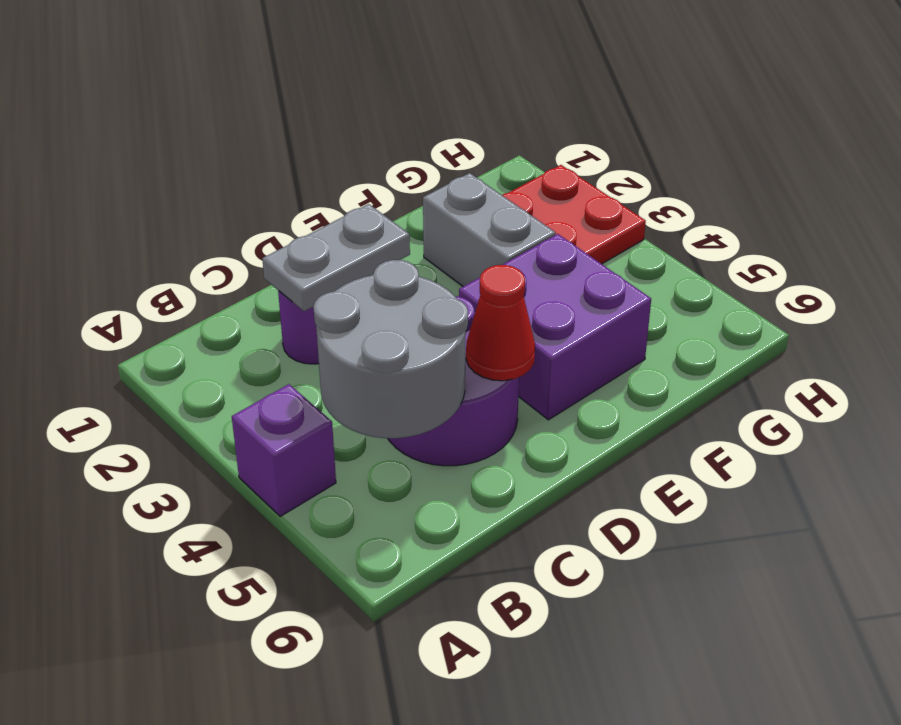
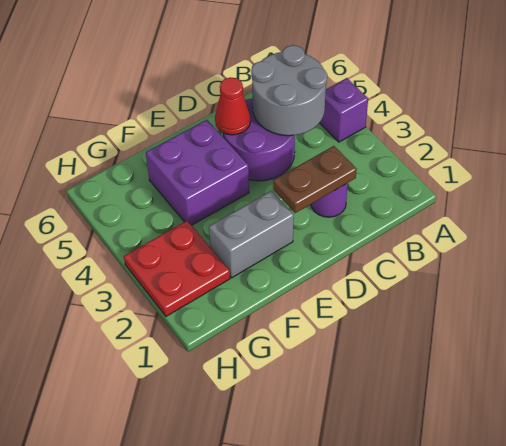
grey plate C2:D2 level 2 -> brown plate C2:D2 level 2
grey brick F2:F3 level 1 -> grey brick E2:F2 level 1

